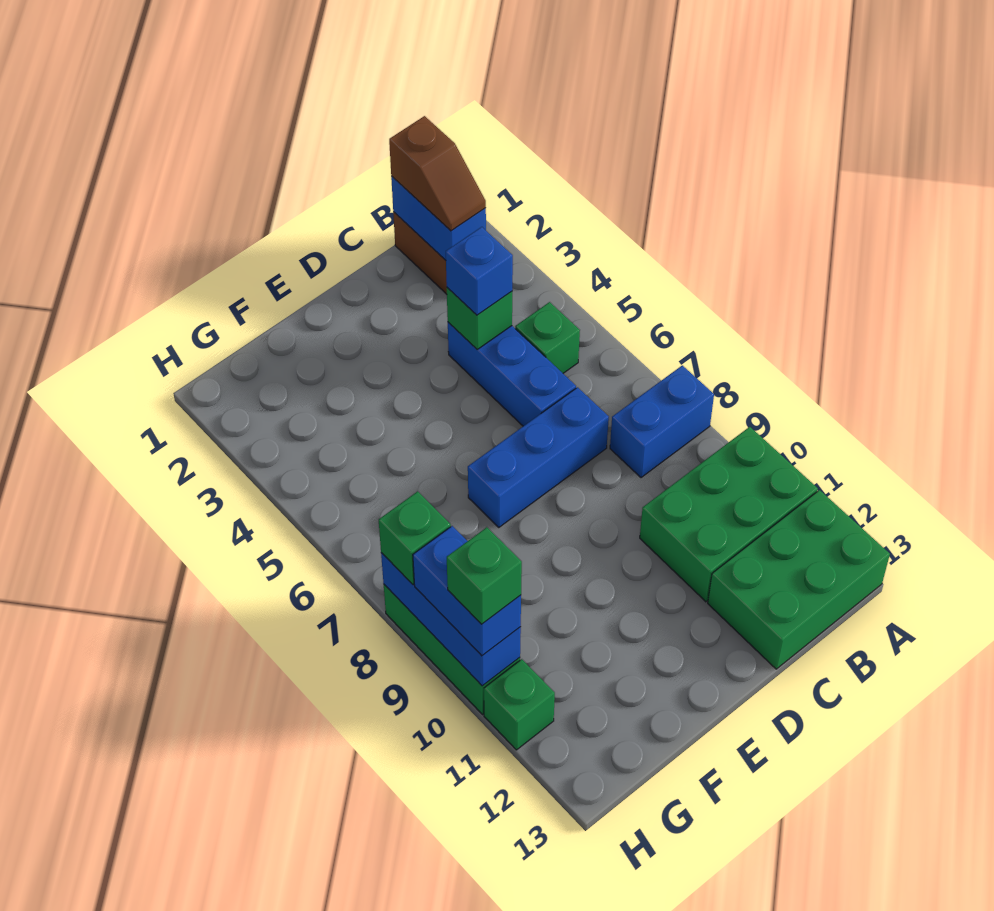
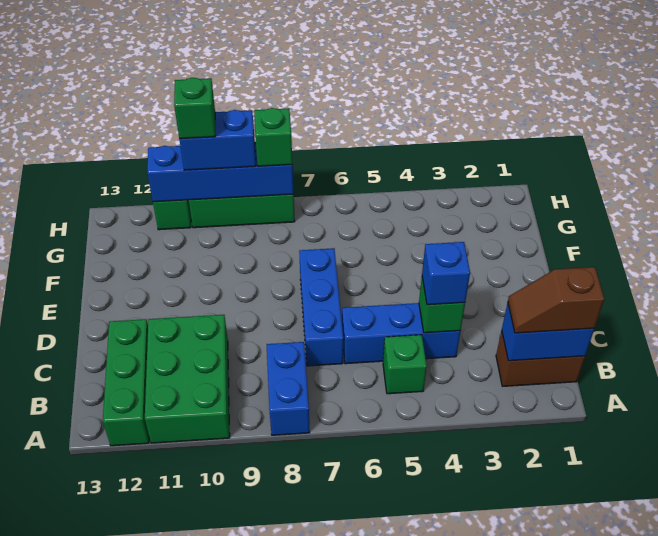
green brick A12:C13 level 1 -> green brick A12:C12 level 1
blue brick H8:H10 level 2 -> blue brick H8:H11 level 2

